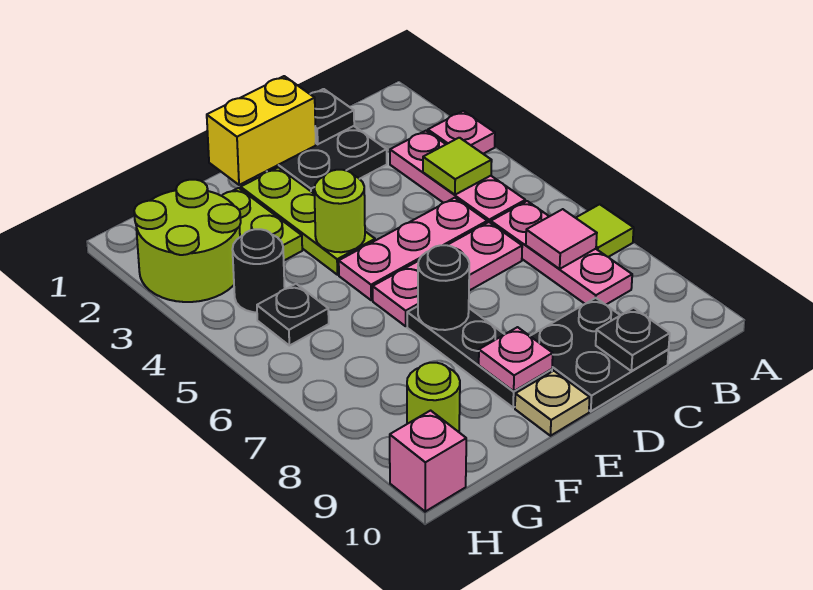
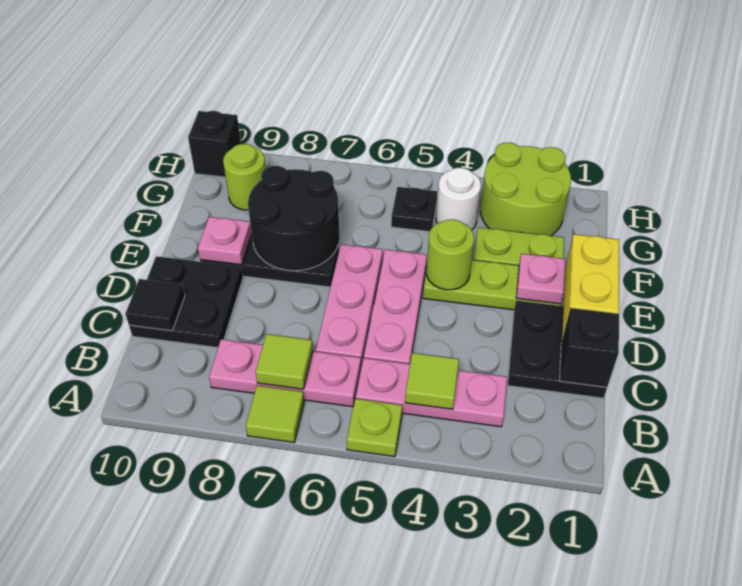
pink plate A3 level 1 -> pink plate E2 level 2
none -> lime plate A5 level 1
pink tile B7 level 2 -> lime tile B7 level 2
black plate C1 level 2 -> black brick C1 level 2
black plate C10 level 2 -> black tile C10 level 2
black round brick E7 level 2 -> black round brick E7:F8 level 2
tan plate E10 level 1 -> none
black round brick G4 level 1 -> white round brick G4 level 1
pink brick H10 level 1 -> black brick H10 level 1

